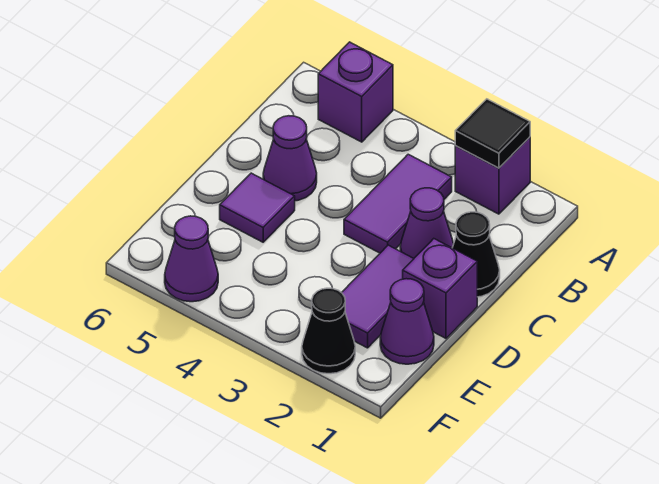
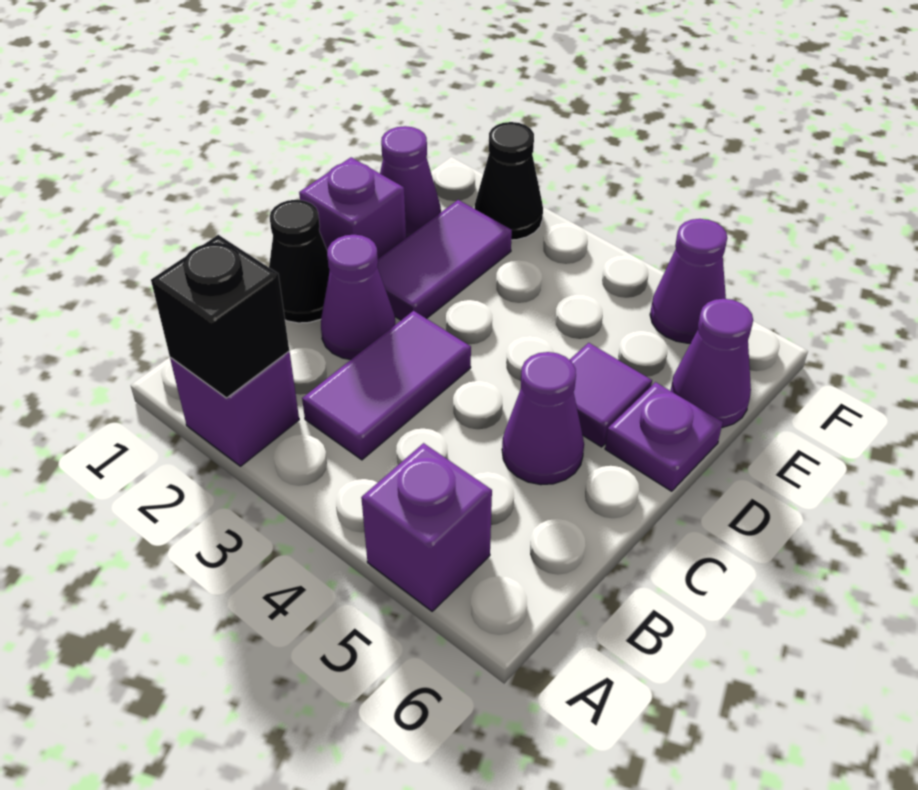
black tile A2 level 2 -> black brick A2 level 2
none -> purple plate D6 level 1
none -> purple cone E6 level 1

